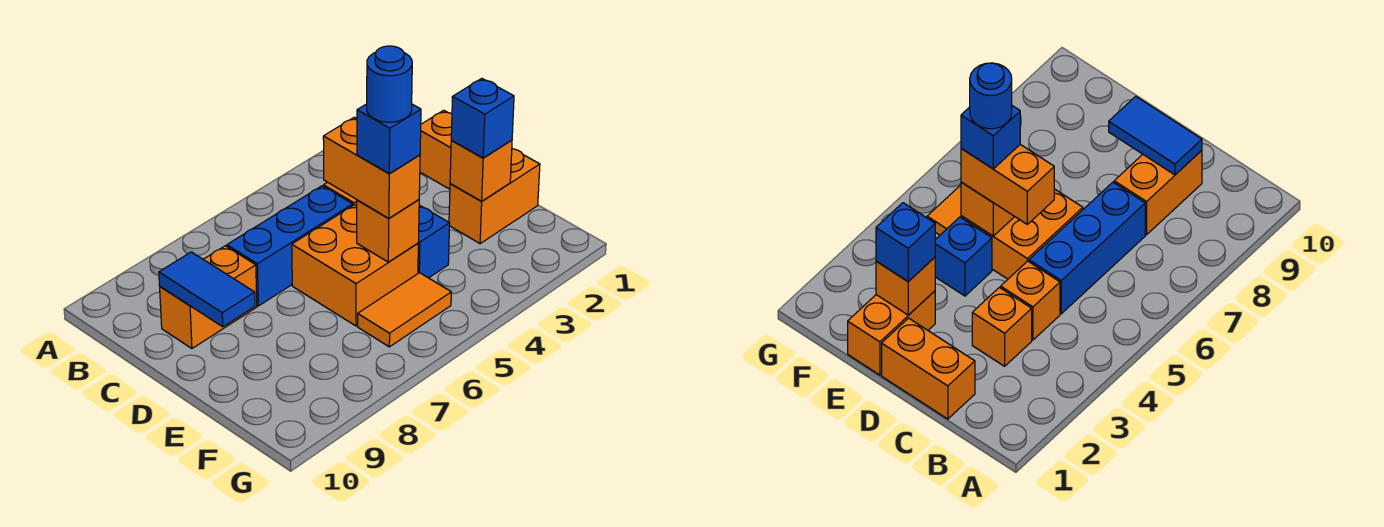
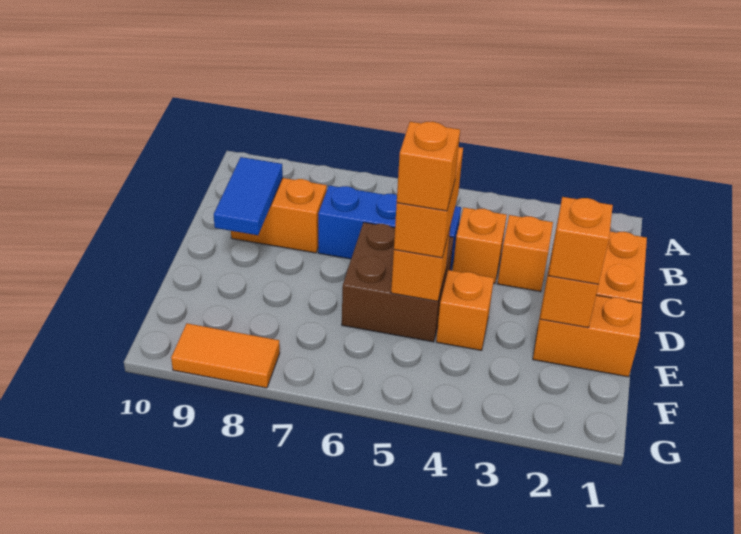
orange brick D5:E6 level 1 -> brown brick D5:E6 level 1
blue brick E2 level 3 -> orange brick E2 level 3
blue brick E4 level 1 -> orange brick E4 level 1
blue brick E5 level 4 -> orange brick E5 level 4
blue round brick E5 level 5 -> none
orange tile F5:F6 level 1 -> orange tile G8:G9 level 1

